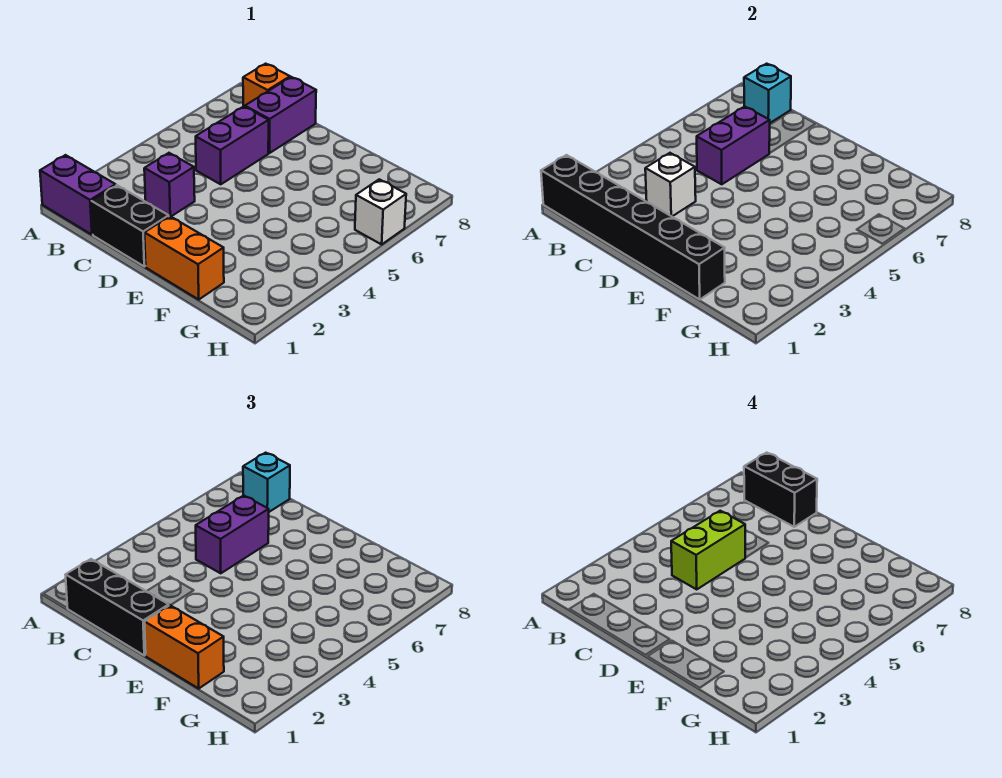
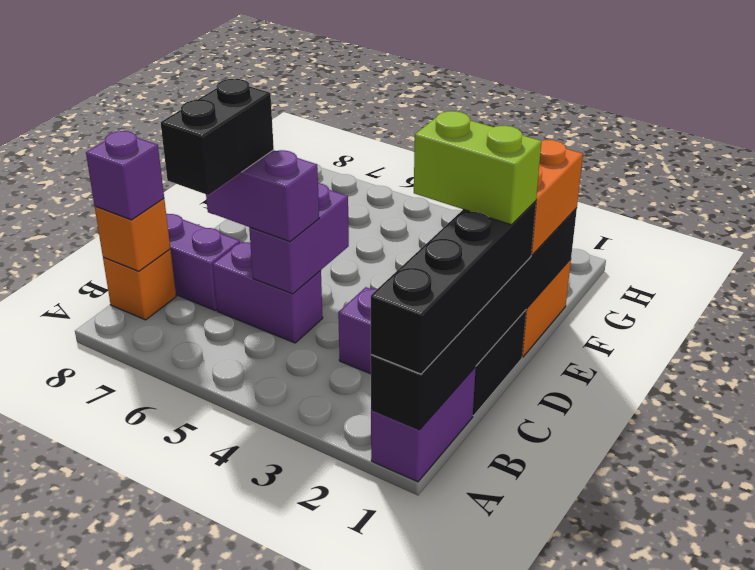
black brick B1:D1 level 3 -> black brick A1:D1 level 3
cyan brick B8 level 2 -> orange brick B8 level 2
cyan brick B8 level 3 -> purple brick B8 level 3
black brick B8:C8 level 4 -> black brick B6:C6 level 4
white brick C3 level 2 -> none
lime brick C4:C5 level 4 -> lime brick D1:D2 level 4
purple brick C5:C6 level 2 -> purple brick C5:D5 level 2
white brick H6 level 1 -> none

